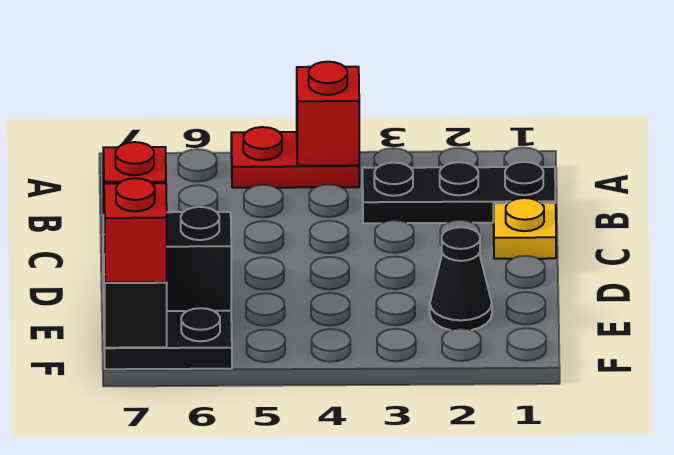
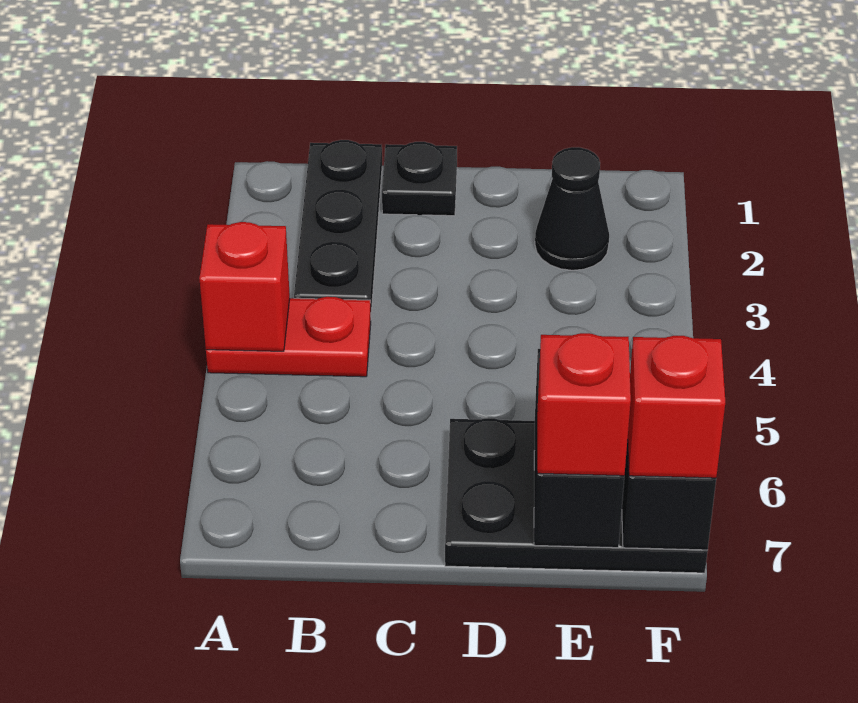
red plate A4:A5 level 1 -> red plate A4:B4 level 1
yellow plate C1 level 1 -> black plate C1 level 1

